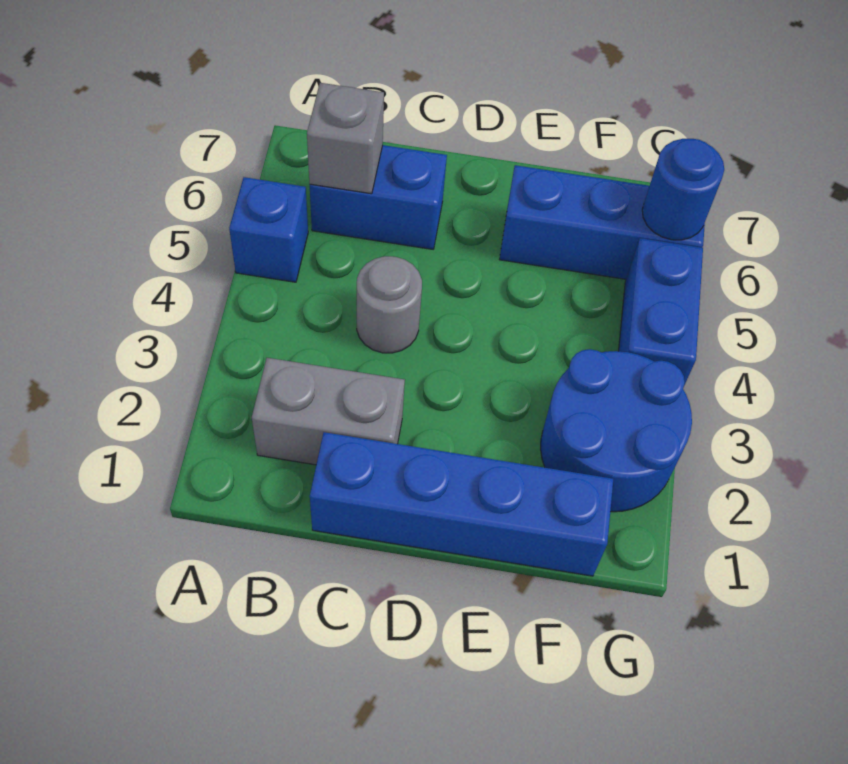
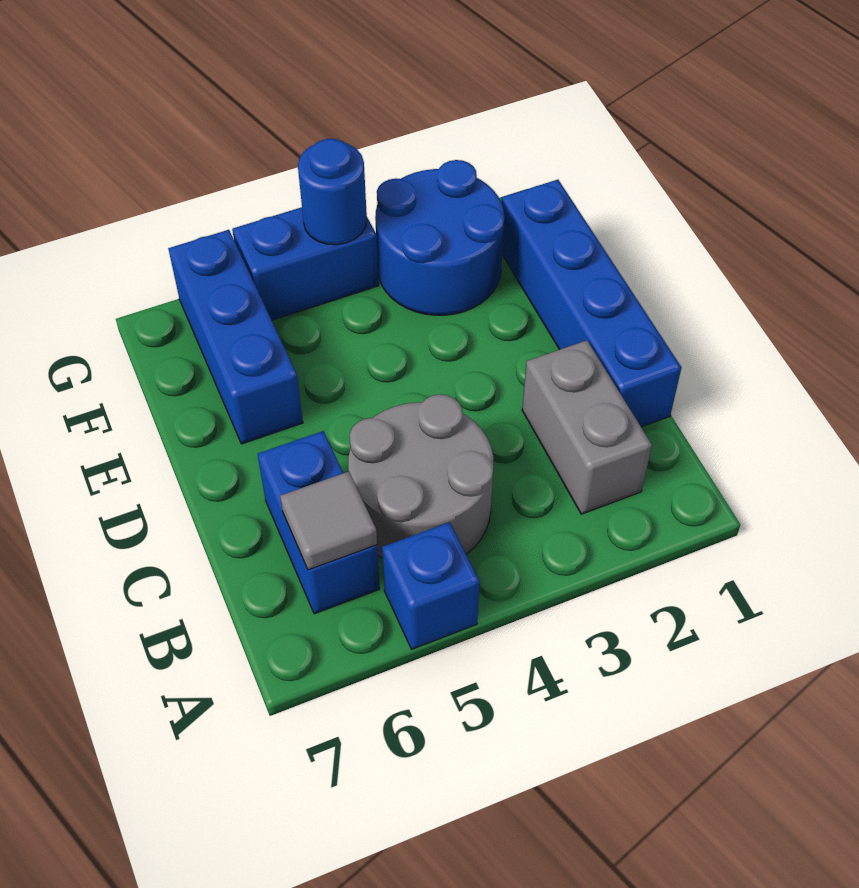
grey brick B6 level 2 -> grey tile B6 level 2
grey round brick C4 level 1 -> grey round brick B4:C5 level 1
blue round brick G6 level 2 -> blue round brick G4 level 2

